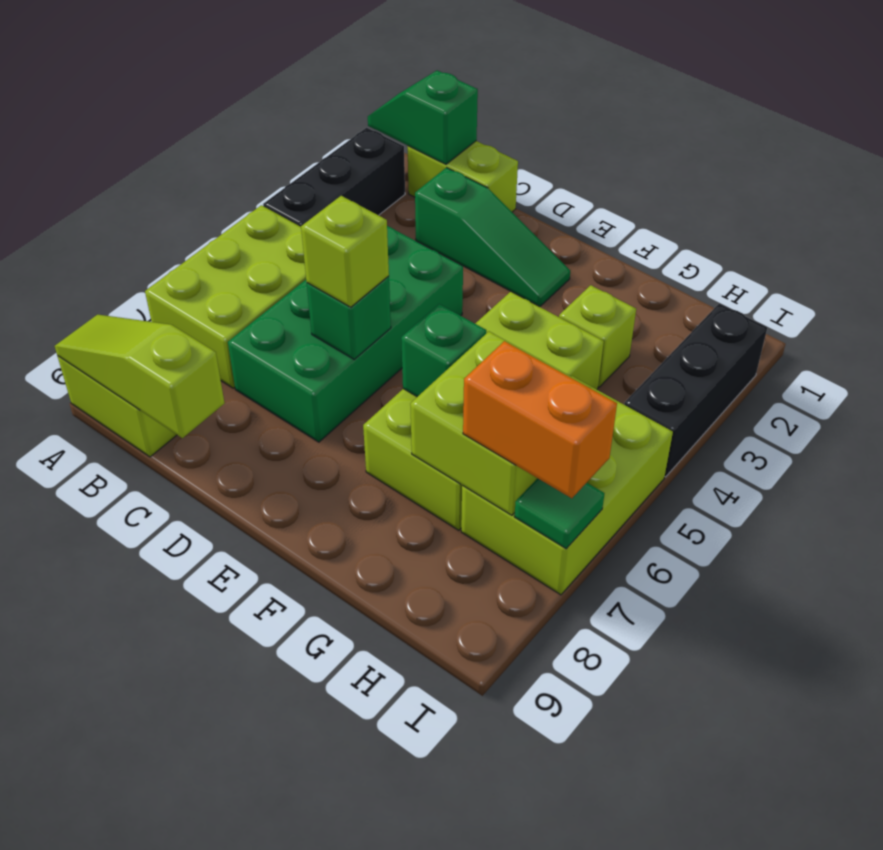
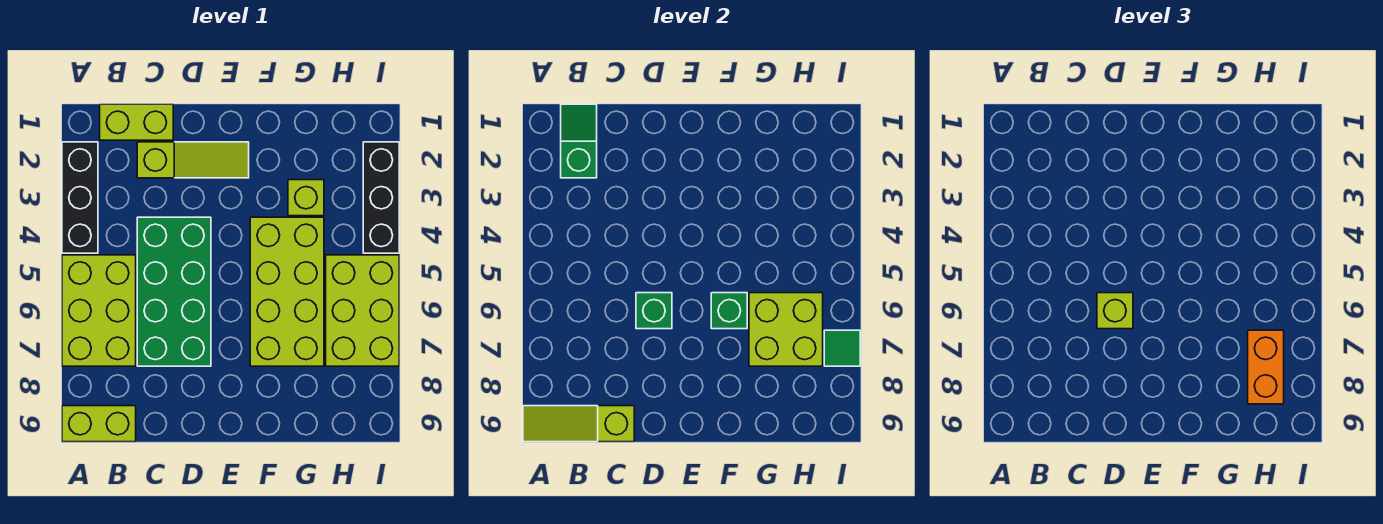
green slope A1:B1 level 2 top B -> green slope B1:B2 level 2 top 2
green slope C2:E2 level 1 top C -> lime slope C2:E2 level 1 top C
orange brick H7:I7 level 3 -> orange brick H7:H8 level 3

